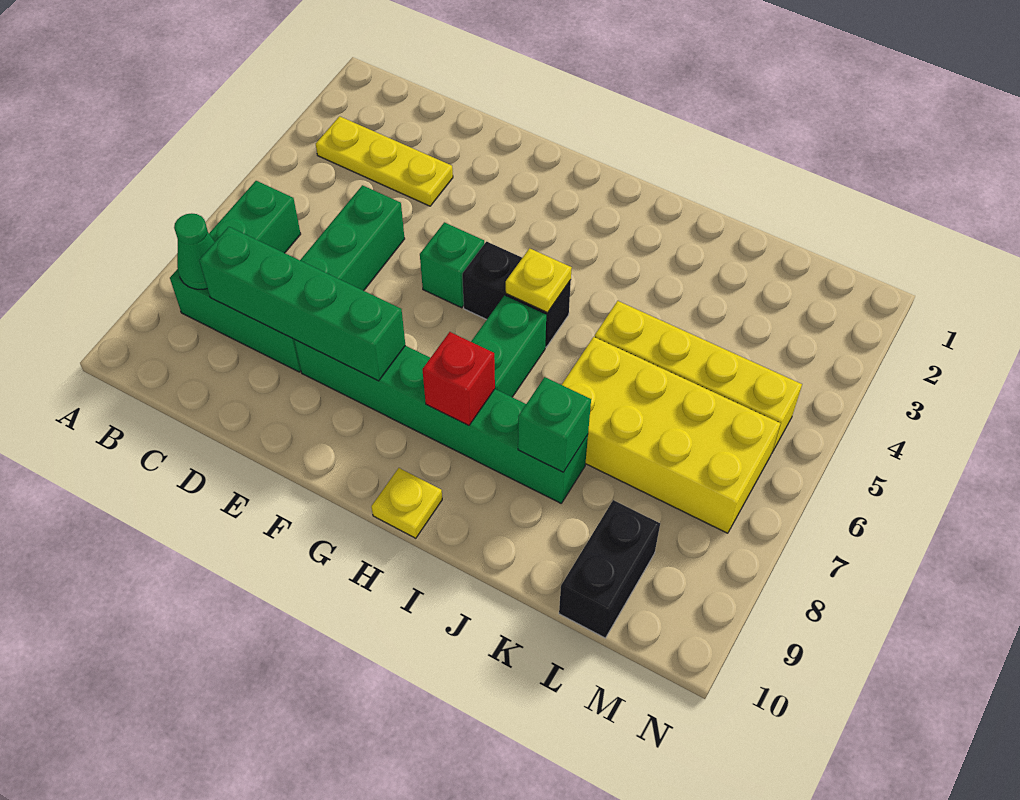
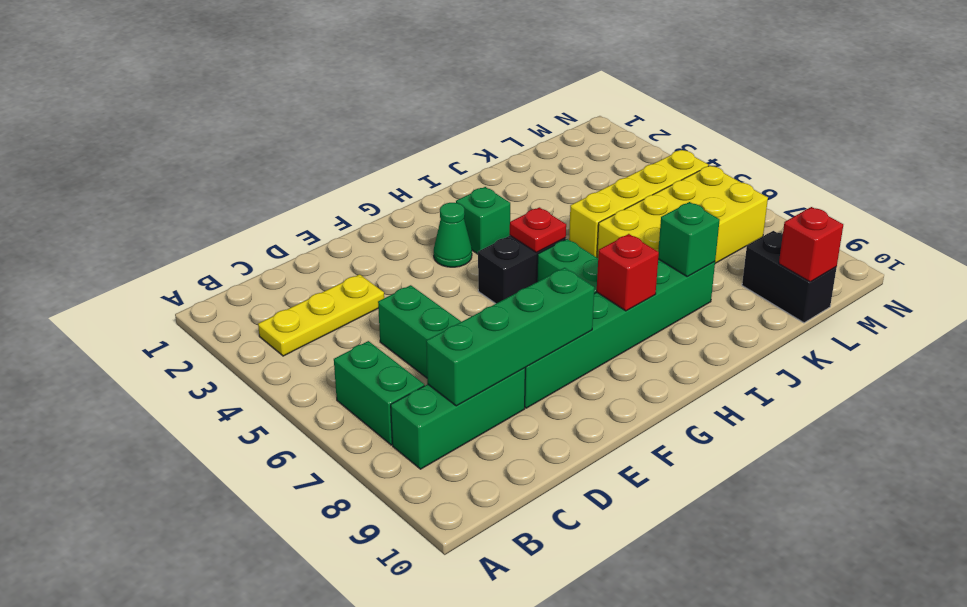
green cone B8 level 2 -> green cone G3 level 1
green brick F5 level 1 -> green brick H3 level 1
yellow plate H5 level 2 -> red plate H5 level 2
yellow plate H10 level 1 -> none
none -> red brick L10 level 2

